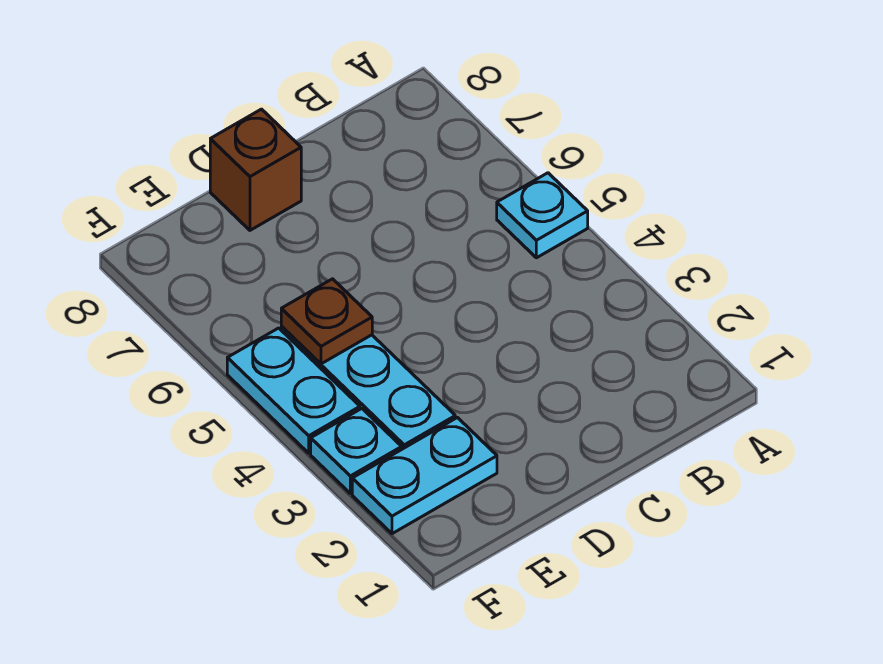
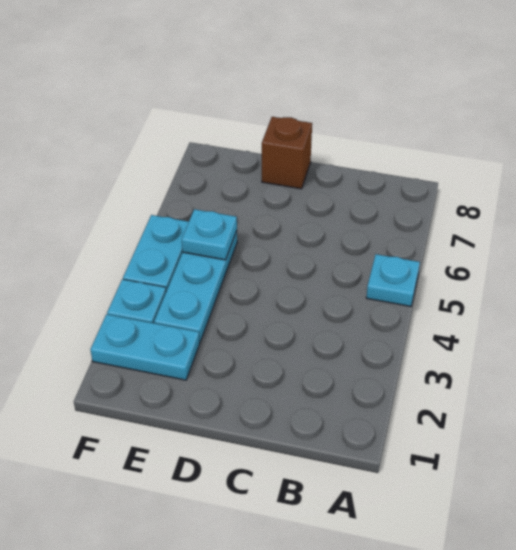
brown plate E5 level 2 -> cyan plate E5 level 2

